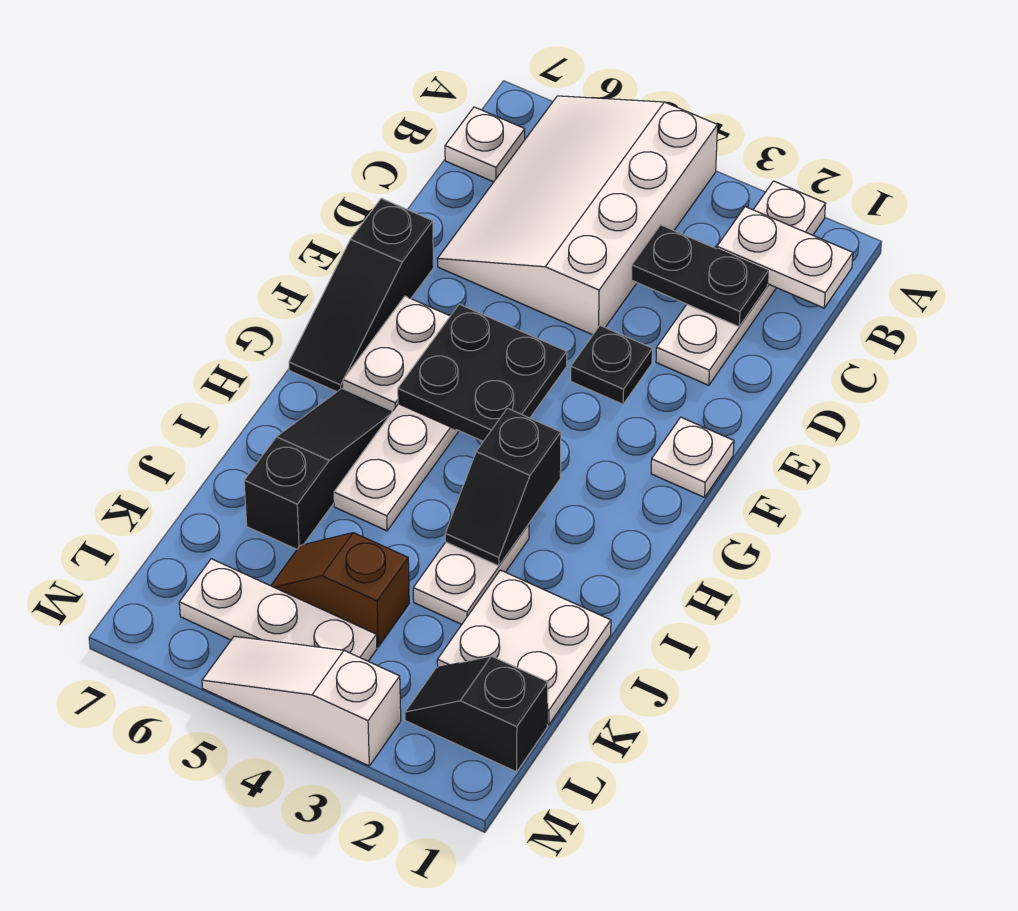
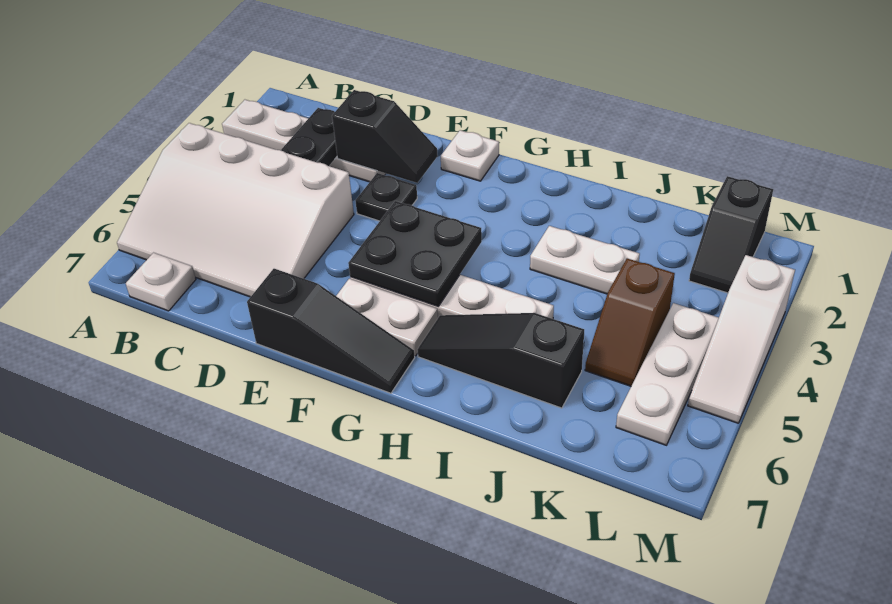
white plate B1:B2 level 2 -> none
black slope H3:I3 level 2 top H -> black slope D2:E2 level 2 top D
white plate J1:K2 level 1 -> none

